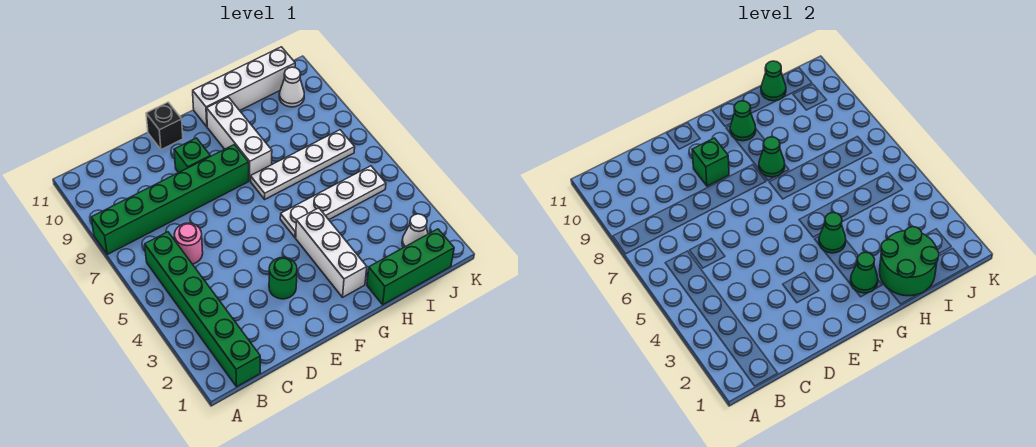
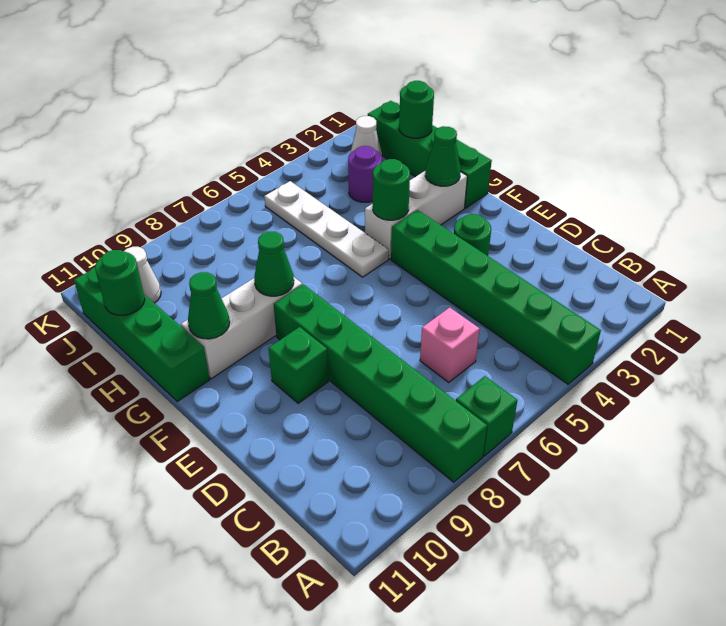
green brick B1:B6 level 1 -> green brick A4:F4 level 1
pink round brick C6 level 1 -> pink brick C6 level 1
green brick E9 level 2 -> green brick A7 level 1
black brick E11 level 1 -> none
green cone G4 level 2 -> green round brick G4 level 2
white plate G7:J7 level 1 -> none
white brick G11:J11 level 1 -> green brick G11:J11 level 1
green brick H1:J1 level 1 -> green brick G1:J1 level 1
green round brick H1:I2 level 2 -> green round brick I1 level 2
none -> purple round brick I3 level 1
green cone I11 level 2 -> green round brick I11 level 2

